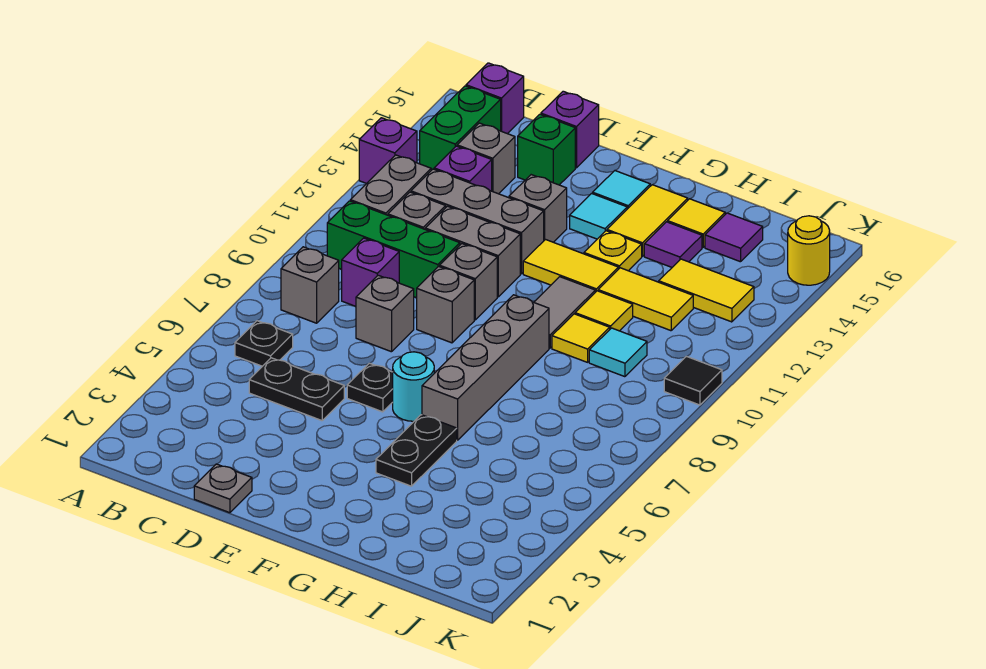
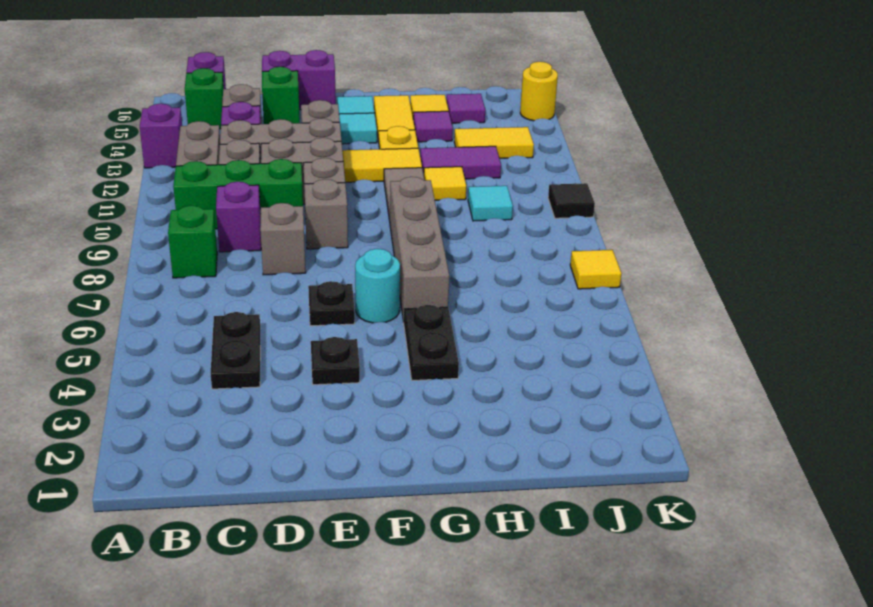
black plate B6 level 1 -> black plate E4 level 1
grey brick B8 level 1 -> green brick B8 level 1
green brick B14:B15 level 1 -> green brick B15 level 1
black plate C5:D5 level 1 -> black plate C4:C5 level 1
grey plate D1 level 1 -> none
purple brick D16 level 1 -> purple brick D16:E16 level 1
yellow tile H10 level 1 -> yellow tile K7 level 1
yellow tile H12:I12 level 1 -> purple tile H12:I12 level 1

